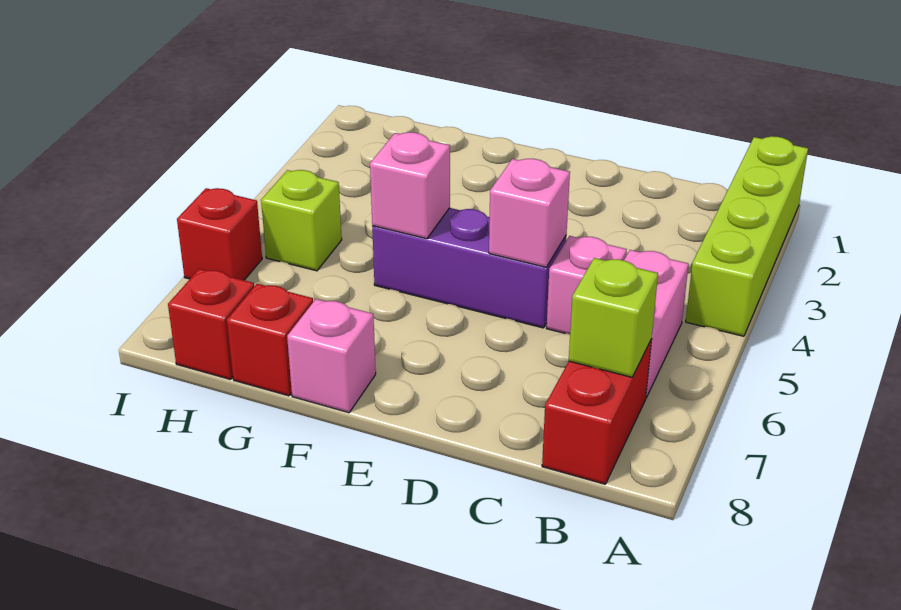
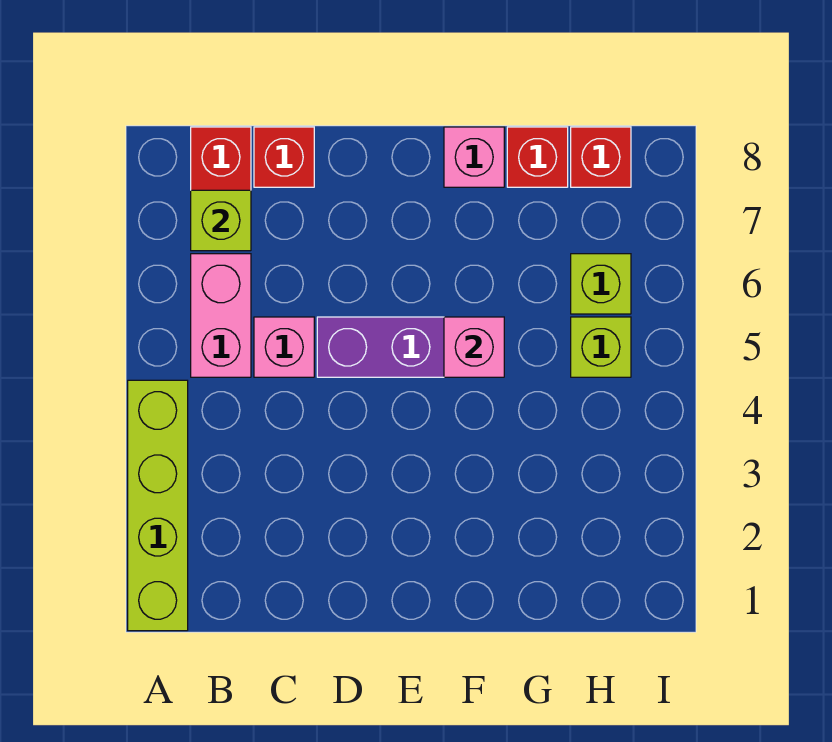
pink brick D5 level 2 -> none
none -> lime brick H6 level 1
red brick I6 level 1 -> red brick C8 level 1

